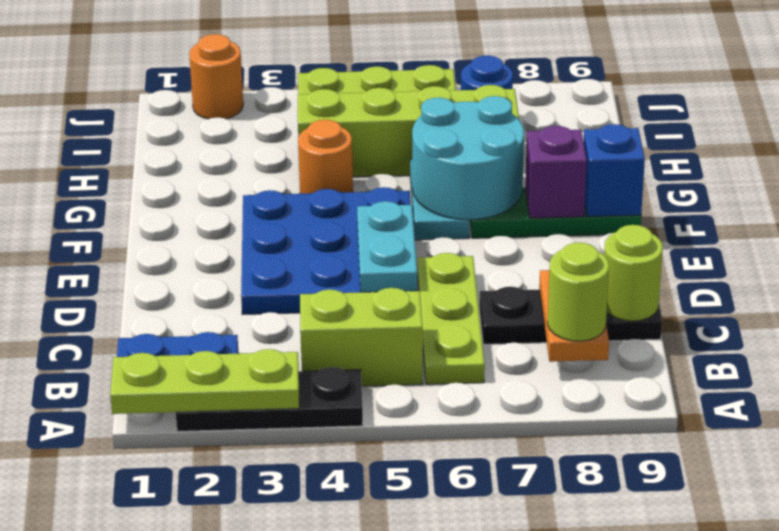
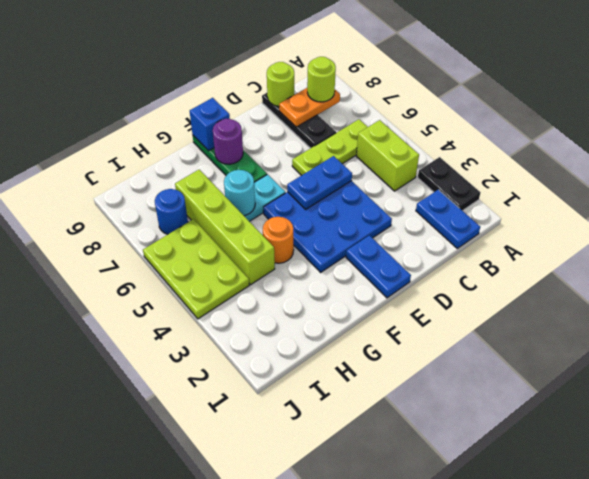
lime plate A1:A3 level 2 -> none
black plate A2:A4 level 1 -> black plate A2:A3 level 1
cyan plate D5:E5 level 2 -> blue plate D5:E5 level 2
none -> blue plate E1:E2 level 1
cyan round brick F6:G7 level 2 -> cyan round brick G6 level 2
purple brick F8 level 2 -> purple round brick F8 level 2
orange round brick J2 level 1 -> none

